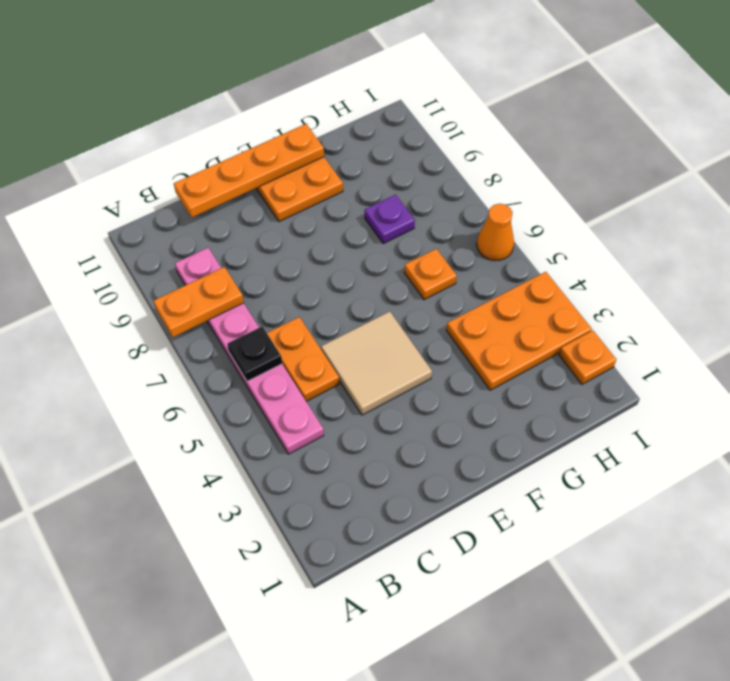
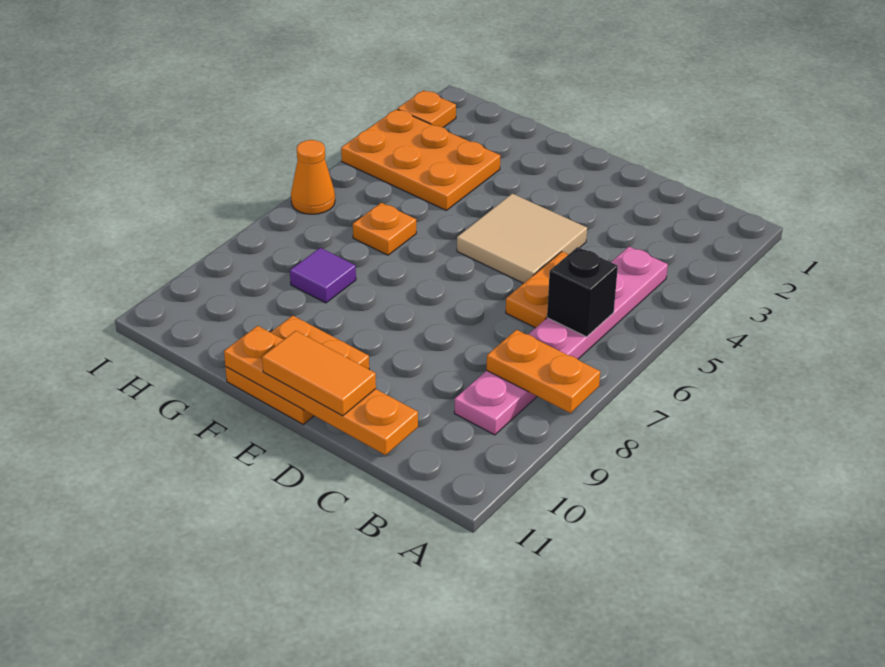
black plate B6 level 2 -> black brick B6 level 2
none -> orange tile D11:E11 level 3
purple plate G8 level 1 -> purple tile G8 level 1

